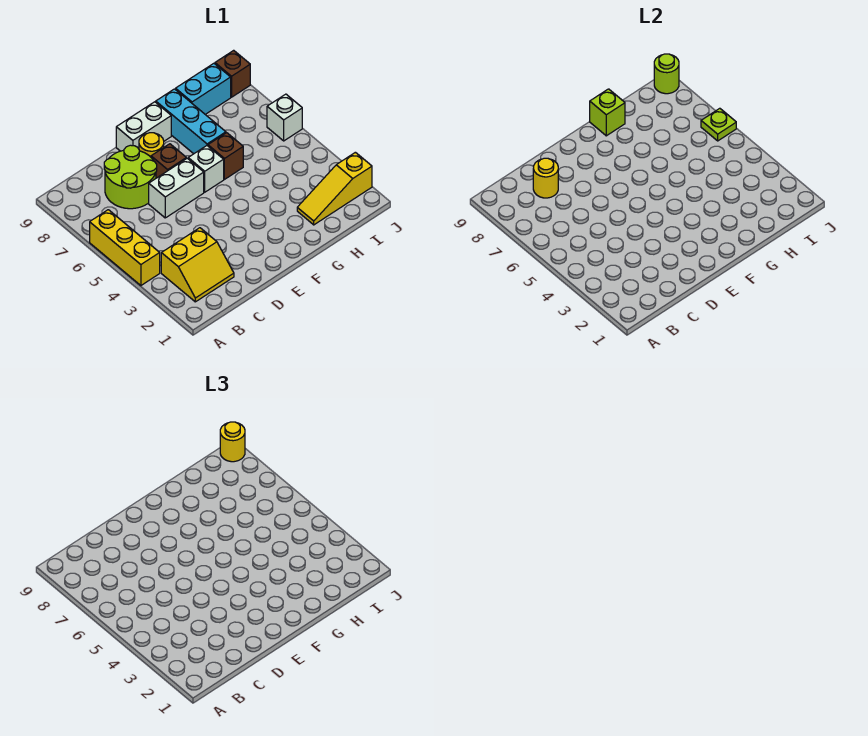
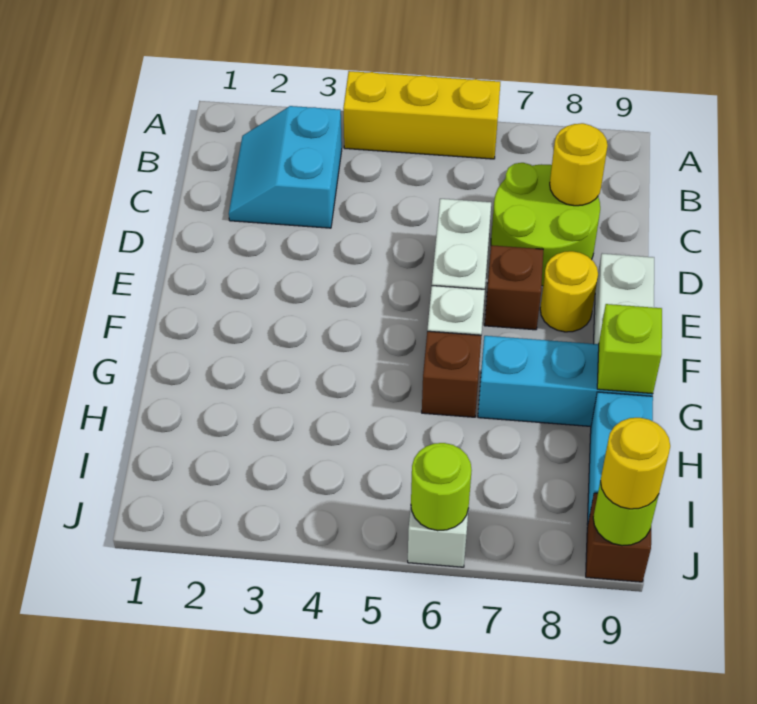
yellow slope B2:C3 level 1 top 3 -> cyan slope B2:C3 level 1 top 3
yellow slope H2:J2 level 1 top J -> none
lime plate J6 level 2 -> lime round brick J6 level 2

